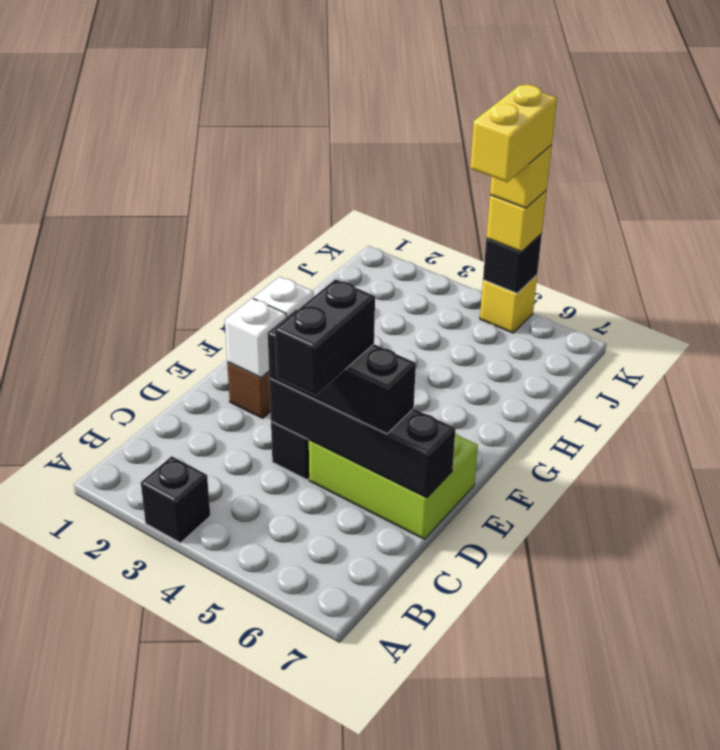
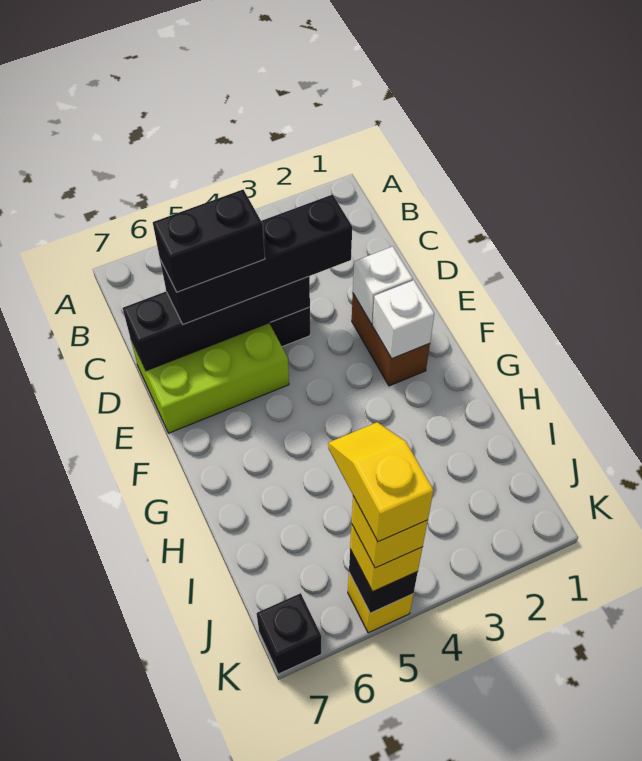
black brick A3 level 1 -> black brick K7 level 1
black brick C5:D5 level 4 -> black brick D5:D6 level 4
black brick D4:D6 level 3 -> black brick D3:D6 level 3
yellow brick J5:K5 level 5 -> yellow slope J5:K5 level 5 top K

